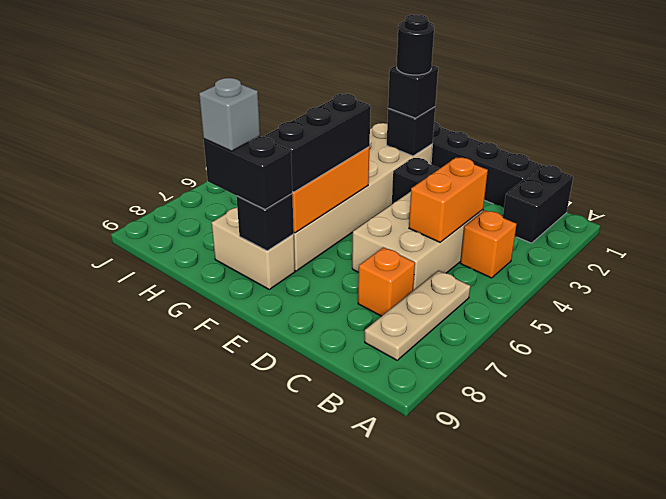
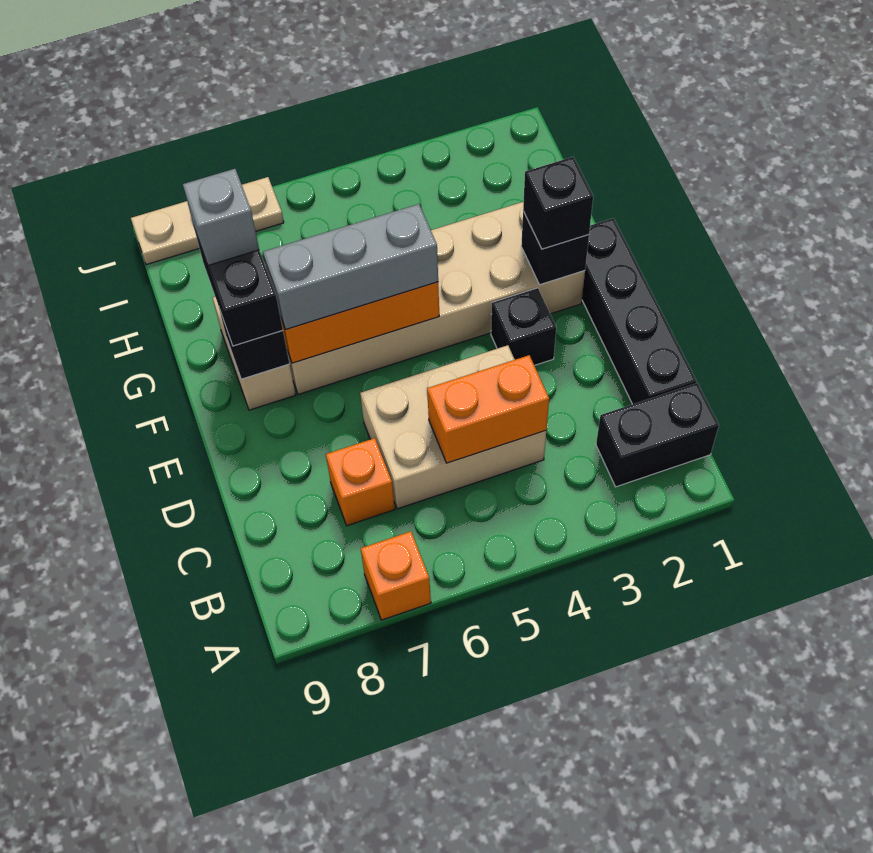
orange brick B4 level 1 -> orange brick A7 level 1
tan plate B6:B8 level 1 -> tan plate J7:J9 level 1
black round brick F2 level 4 -> none
black brick F5:F7 level 3 -> grey brick F5:F7 level 3

